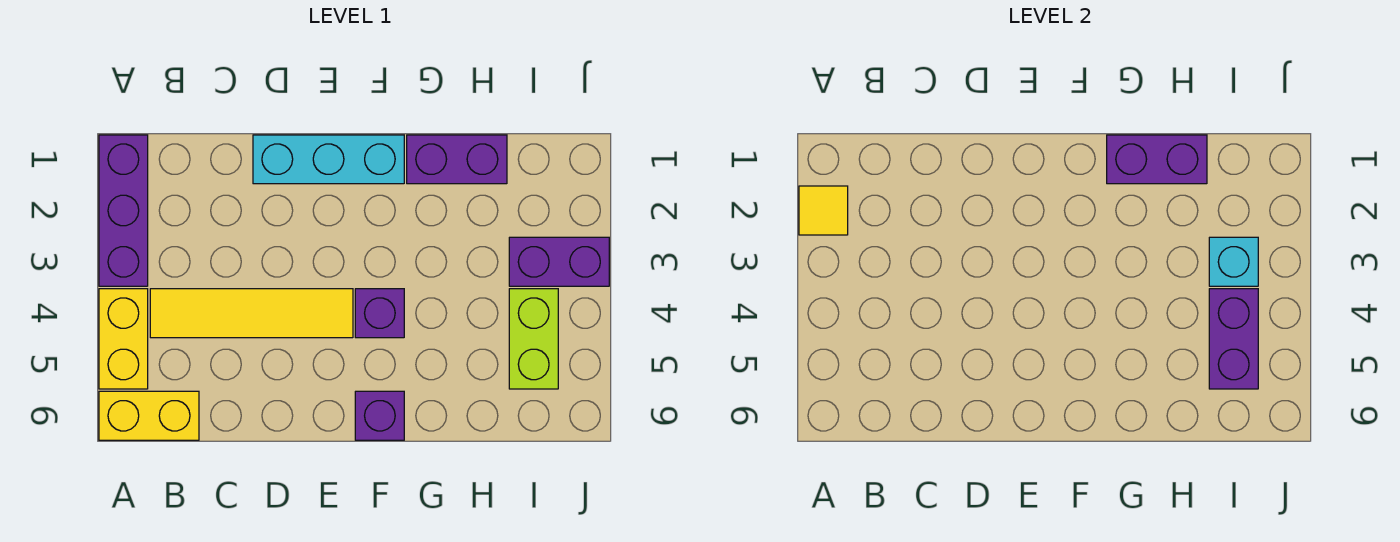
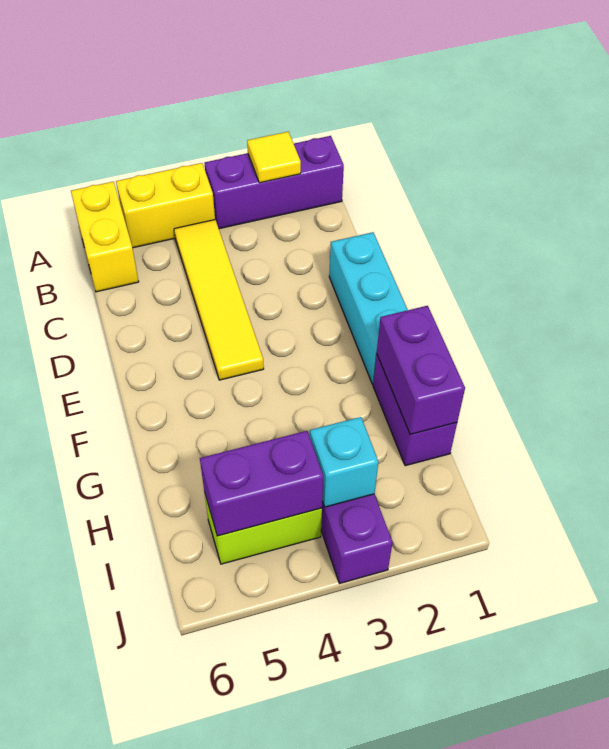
purple brick F4 level 1 -> none
purple brick F6 level 1 -> none

